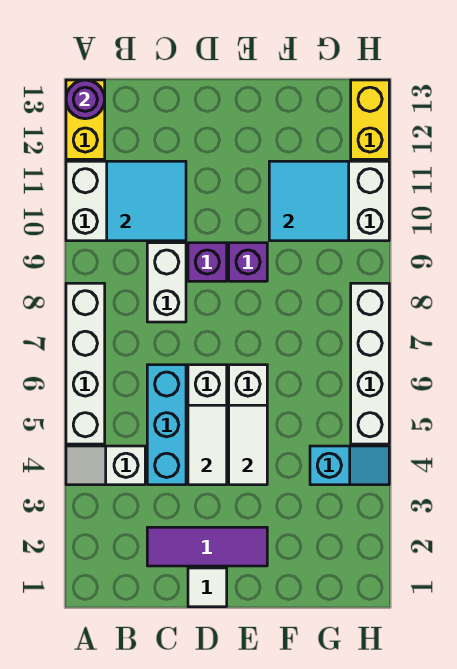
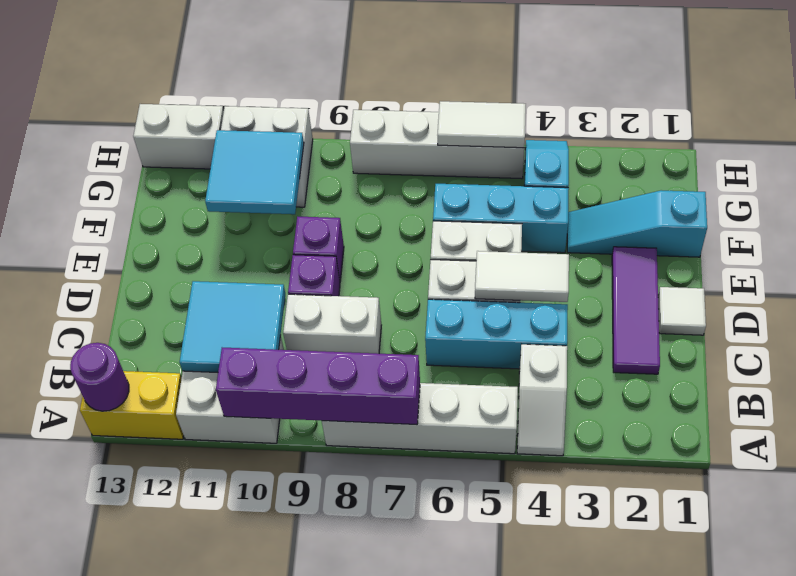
none -> purple brick A7:A10 level 2
white tile E4:E5 level 2 -> white tile H5:H6 level 2
none -> cyan slope F1:F3 level 1 top 1
none -> cyan brick F4:F6 level 1
yellow brick H12:H13 level 1 -> white brick H12:H13 level 1

